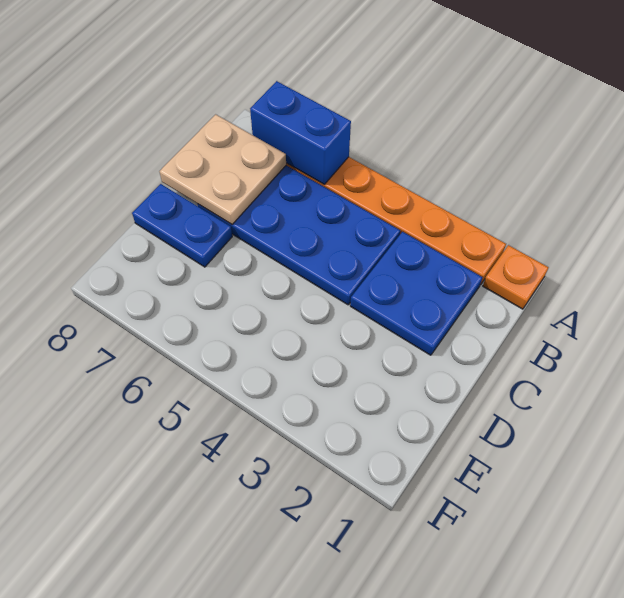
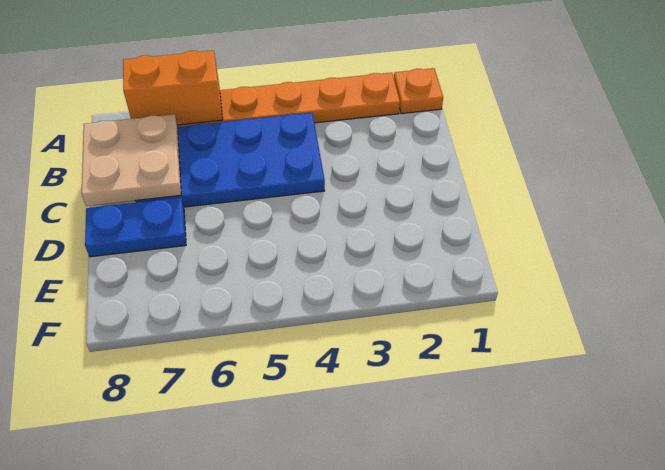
blue brick A6:A7 level 2 -> orange brick A6:A7 level 2
blue plate B2:C3 level 1 -> none

